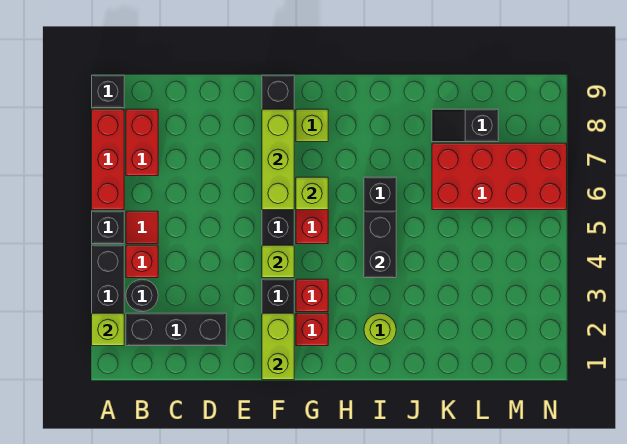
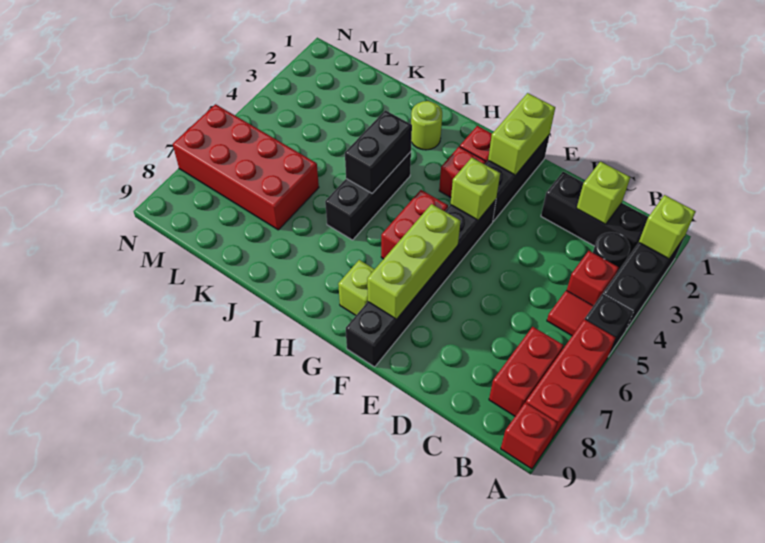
black brick A9 level 1 -> red brick A9 level 1
lime brick G6 level 2 -> lime brick C2 level 2
black slope K8:L8 level 1 top L -> none

